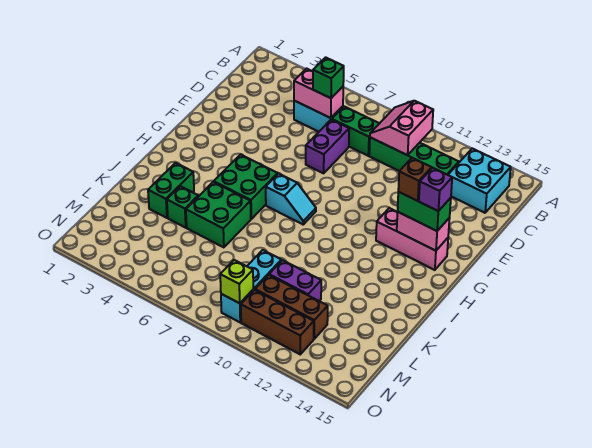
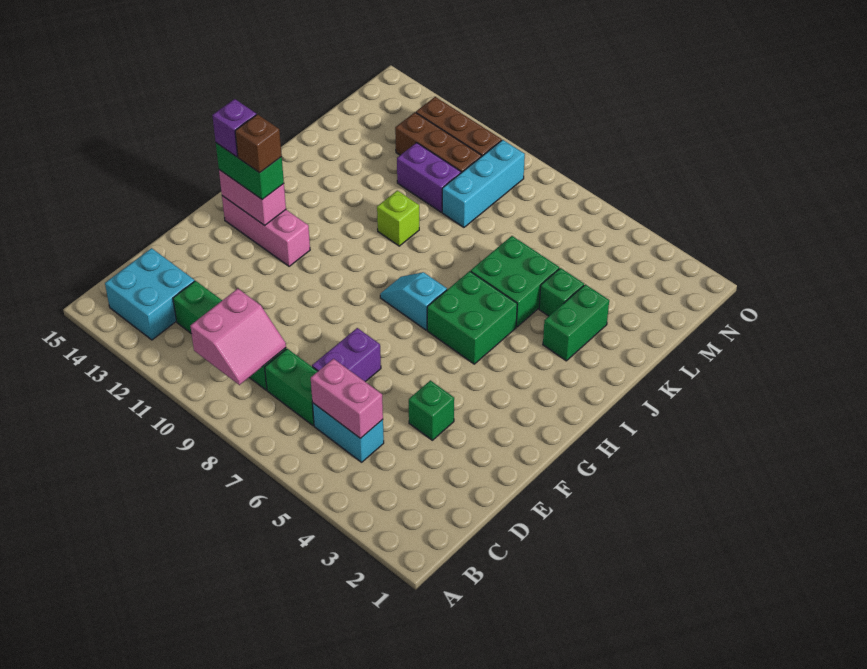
green brick C6 level 3 -> green brick E4 level 1
lime brick N9 level 2 -> lime brick J10 level 1

